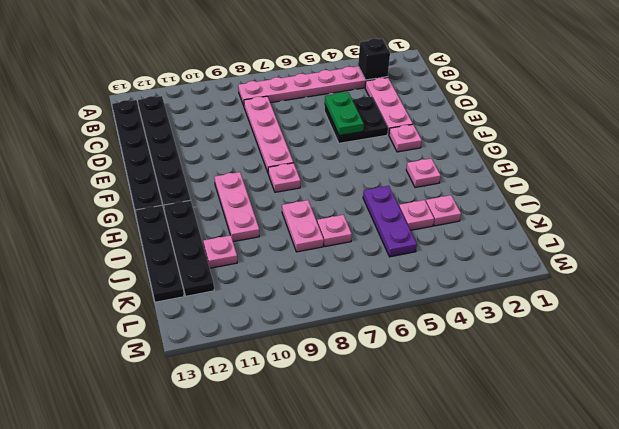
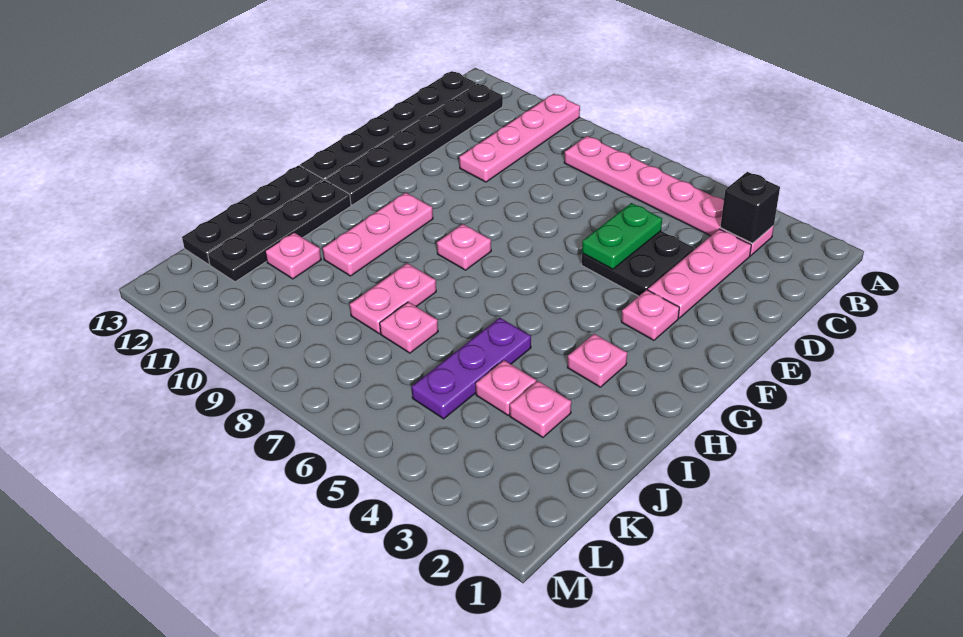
pink plate C8:F8 level 1 -> pink plate A10:D10 level 1

